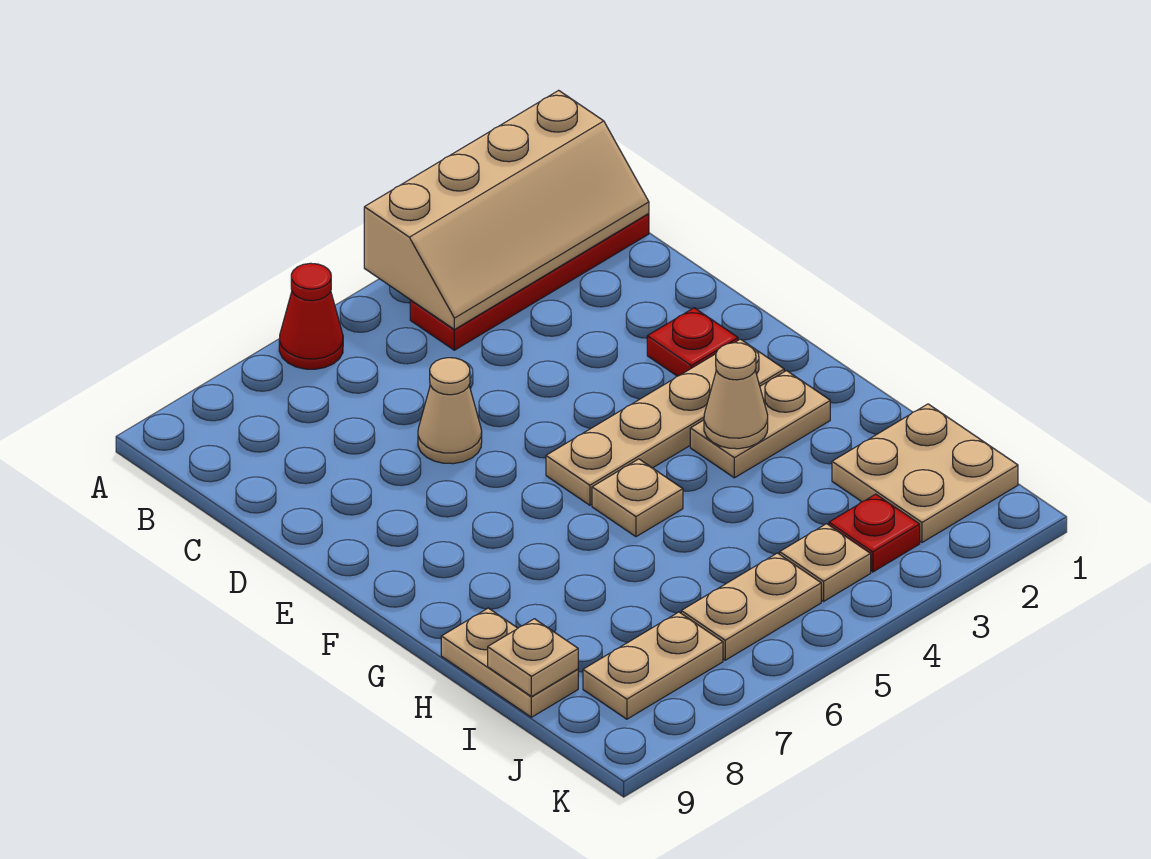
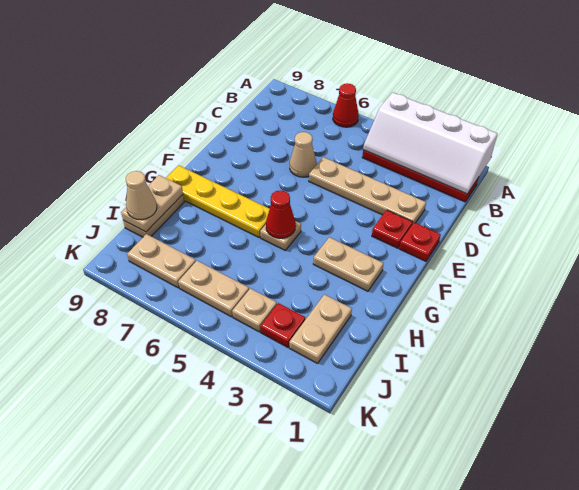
tan slope A1:B4 level 2 top A -> white slope A1:B4 level 2 top A
none -> red plate E1 level 1
tan plate F2:F5 level 1 -> tan plate D2:D5 level 1
tan cone G3 level 2 -> tan cone I9 level 3
none -> red cone G5 level 2
none -> yellow plate G6:G9 level 1
tan plate I1:J2 level 1 -> tan plate I2:J2 level 1
tan plate I9 level 2 -> tan plate H9:I9 level 2

